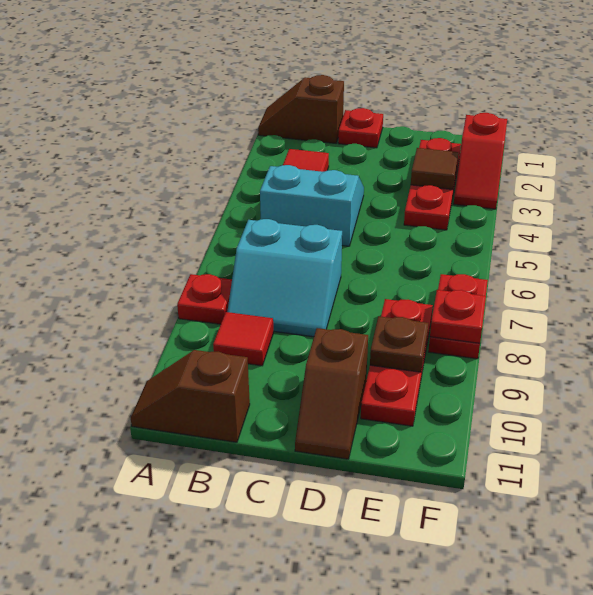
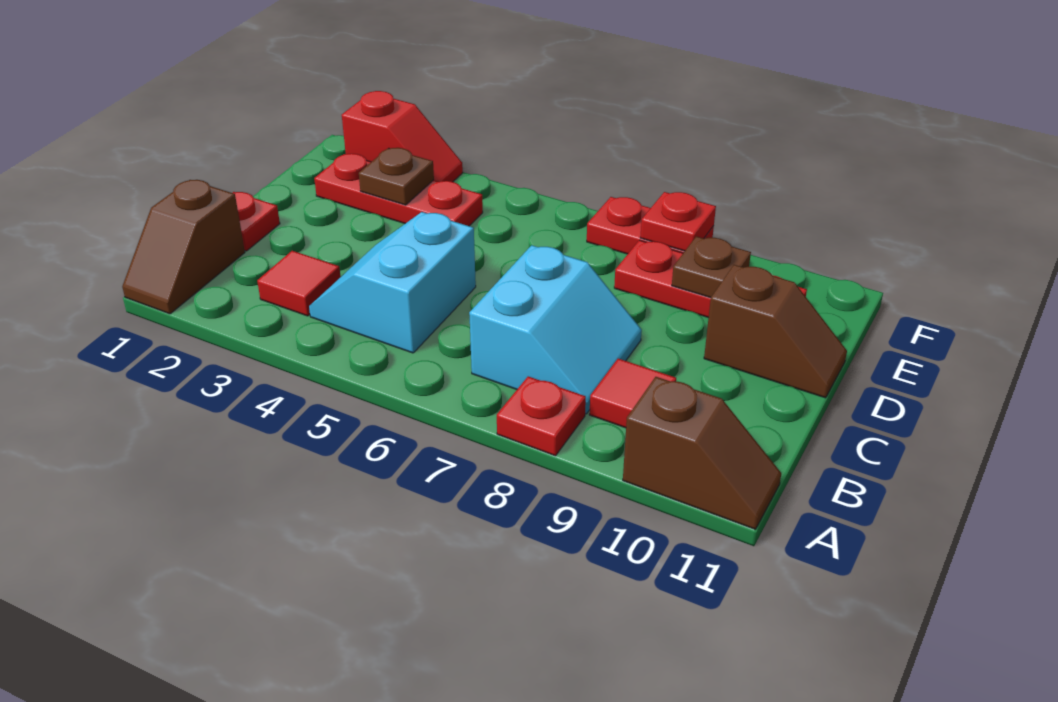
brown slope A11:B11 level 1 top B -> brown slope A10:A11 level 1 top 10
brown tile E3 level 2 -> brown plate E3 level 2

